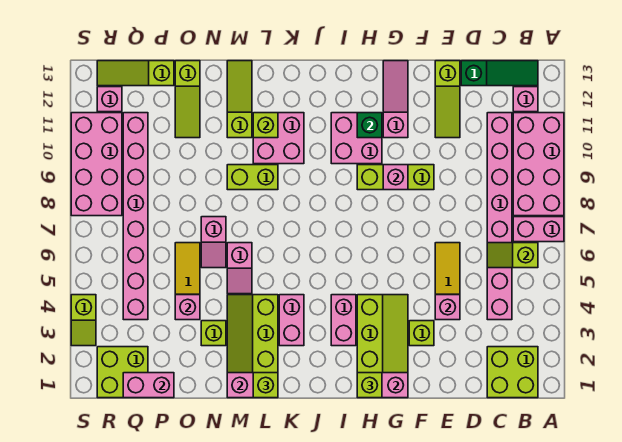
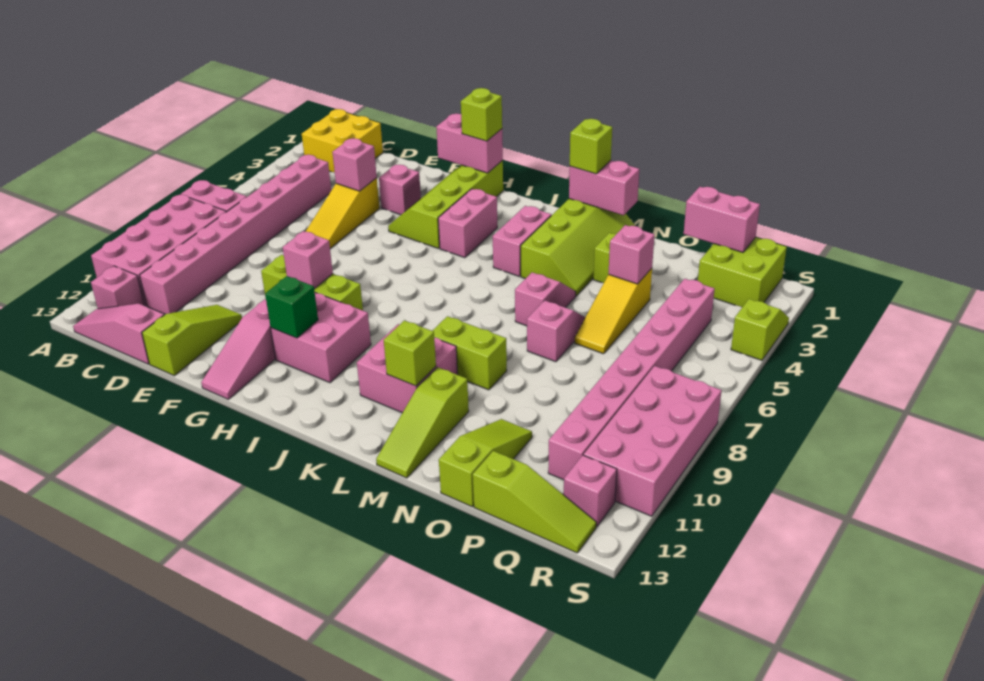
lime brick B1:C2 level 1 -> yellow brick B1:C2 level 1
lime slope B6:C6 level 2 top B -> none
green slope B13:D13 level 1 top D -> pink slope B13:D13 level 1 top D
lime brick F3 level 1 -> pink brick F3 level 1

